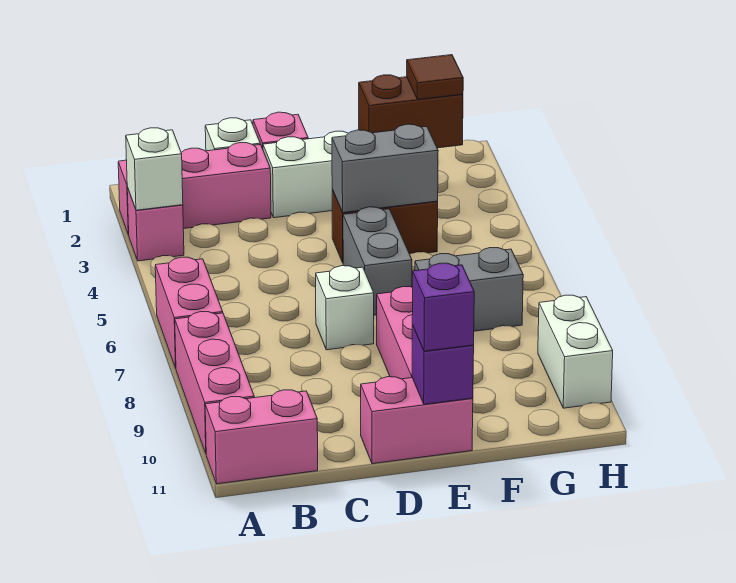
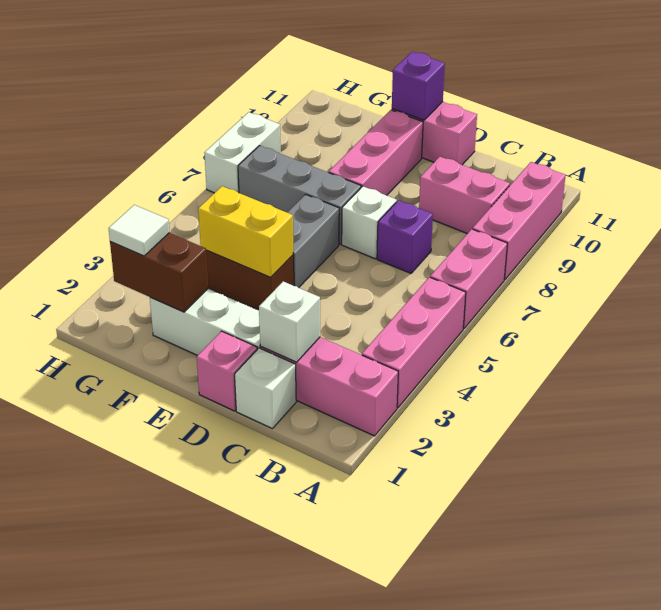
pink brick A3 level 1 -> pink brick A3:A5 level 1
white brick A3 level 2 -> white brick C2 level 2
pink brick A11:B11 level 1 -> pink brick B9:C9 level 1
grey brick E4:F4 level 2 -> yellow brick E4:F4 level 2
purple brick E11 level 3 -> purple brick C7 level 1
grey brick F7:G7 level 1 -> grey brick E7:G7 level 1
brown tile G2 level 3 -> white tile G2 level 3
white brick H9:H10 level 1 -> white brick H7:H8 level 1

